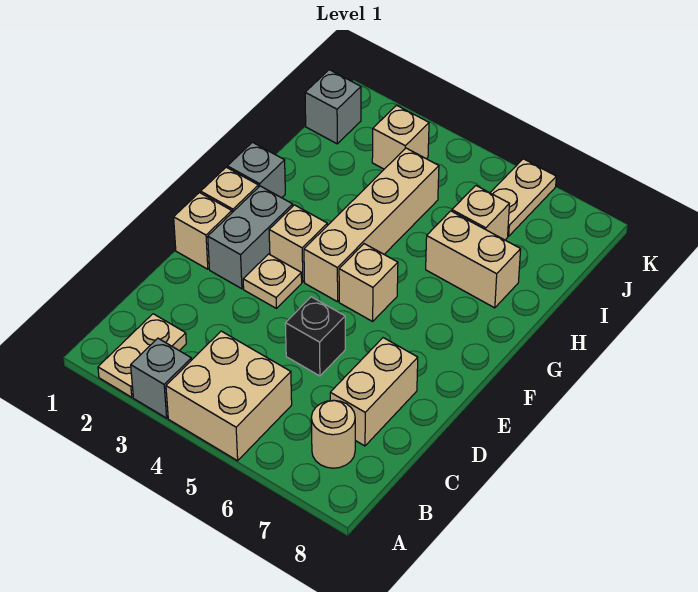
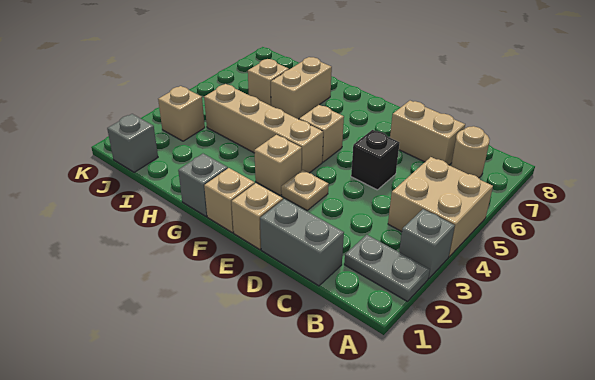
tan plate A2:B2 level 1 -> grey plate A2:B2 level 1
grey brick E2:F2 level 1 -> grey brick C1:D1 level 1
tan plate J6:K6 level 1 -> none

